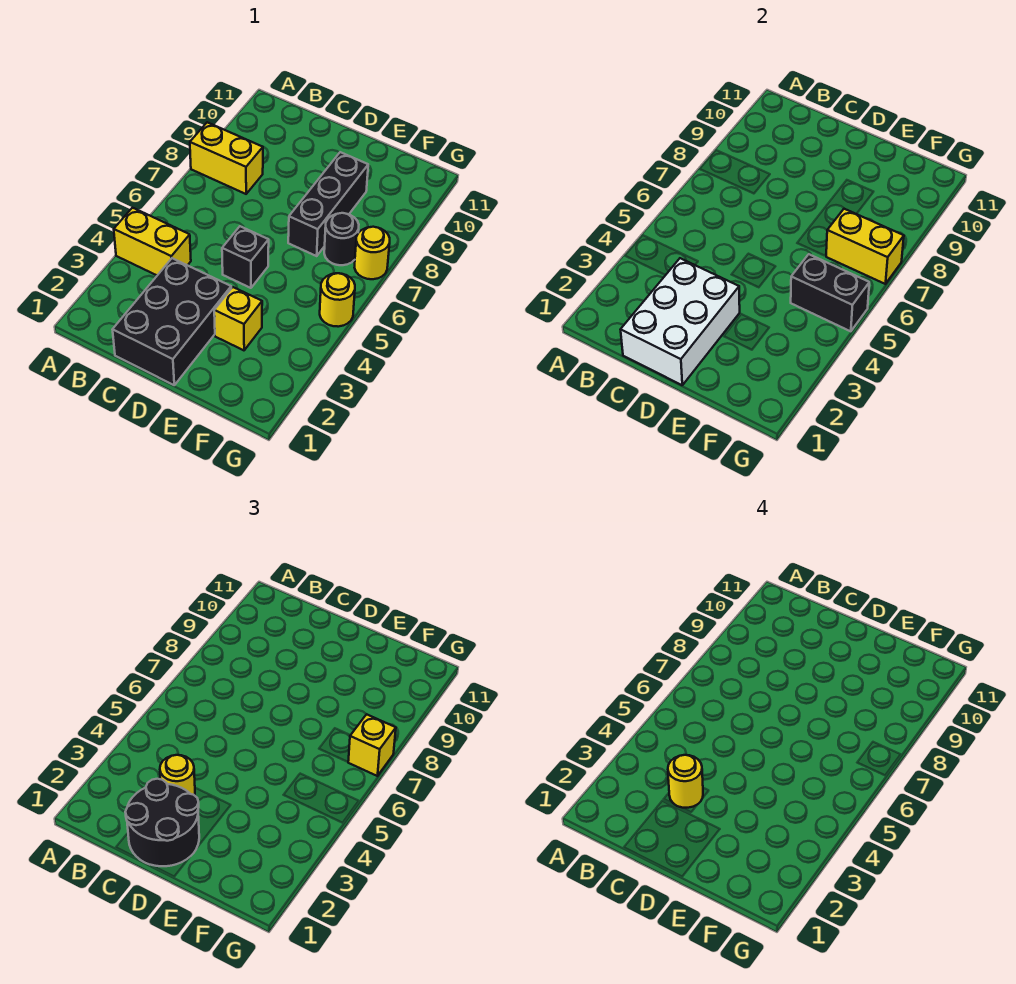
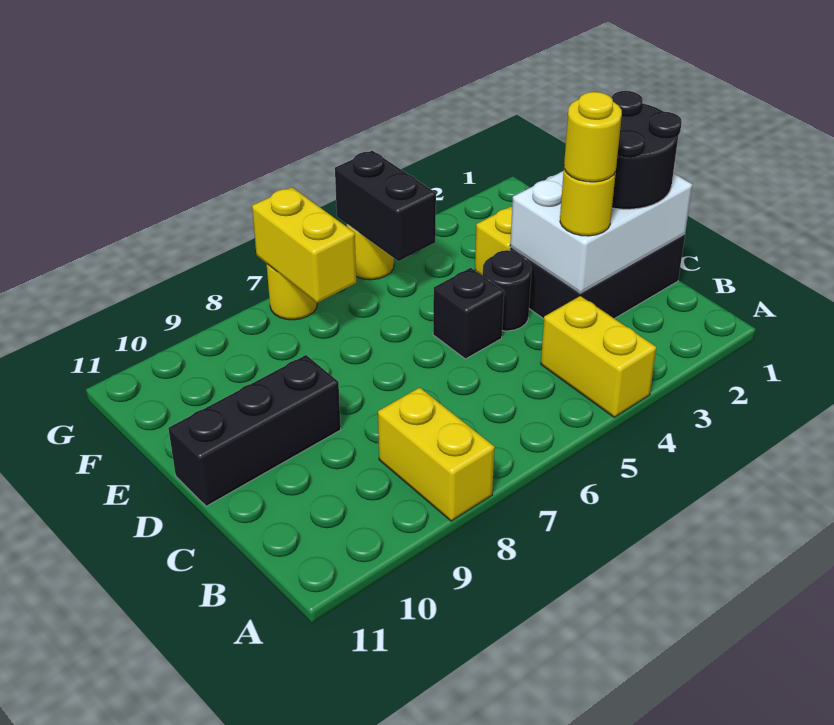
black brick E7:E9 level 1 -> black brick D9:D11 level 1
black round brick F7 level 1 -> black round brick D4 level 1
yellow brick G7 level 3 -> none

